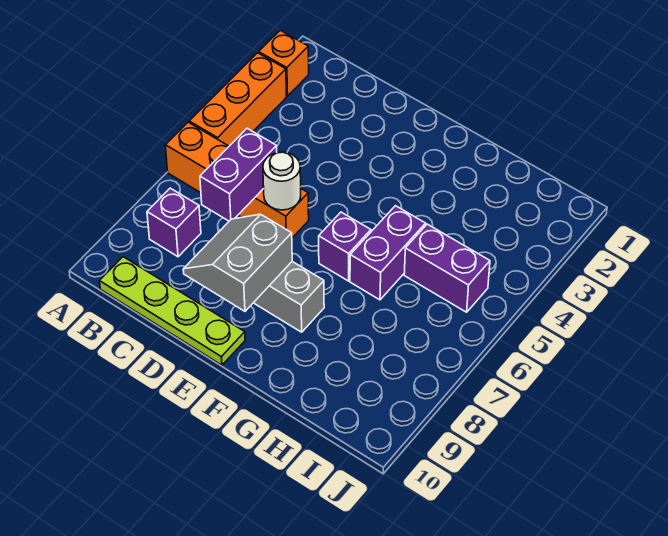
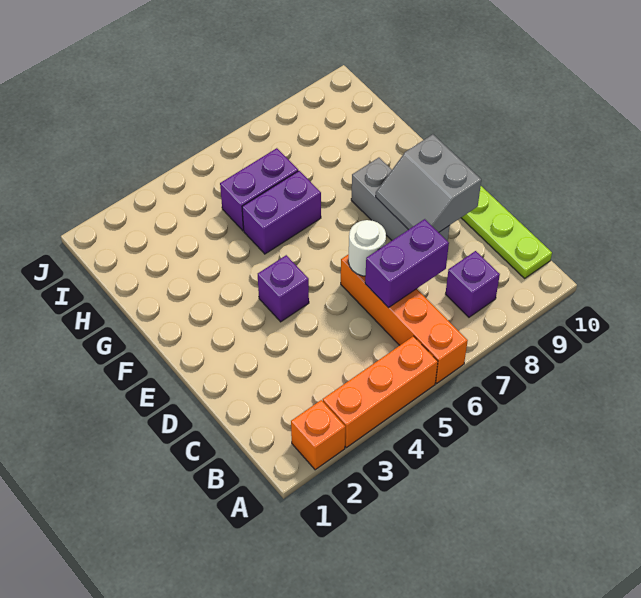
grey slope D8:E9 level 2 top E -> grey slope D8:E9 level 2 top 9
purple brick F6 level 1 -> purple brick E4 level 1
purple brick H5:I5 level 1 -> purple brick H5:H6 level 1

